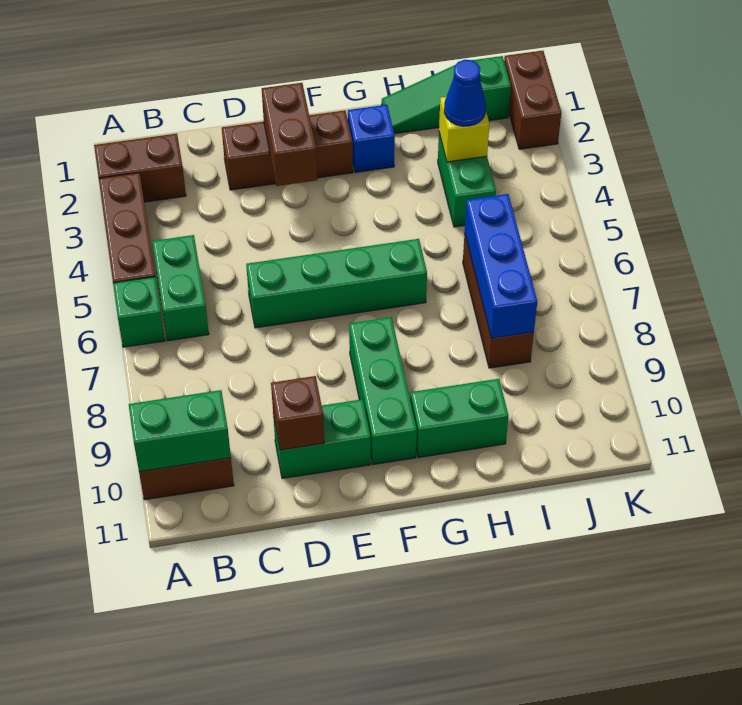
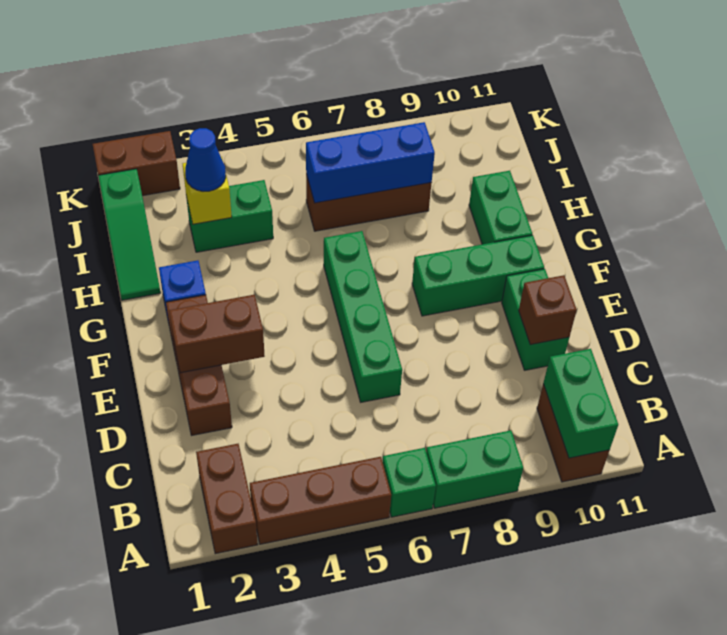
green brick B5:B6 level 1 -> green brick A7:A8 level 1

